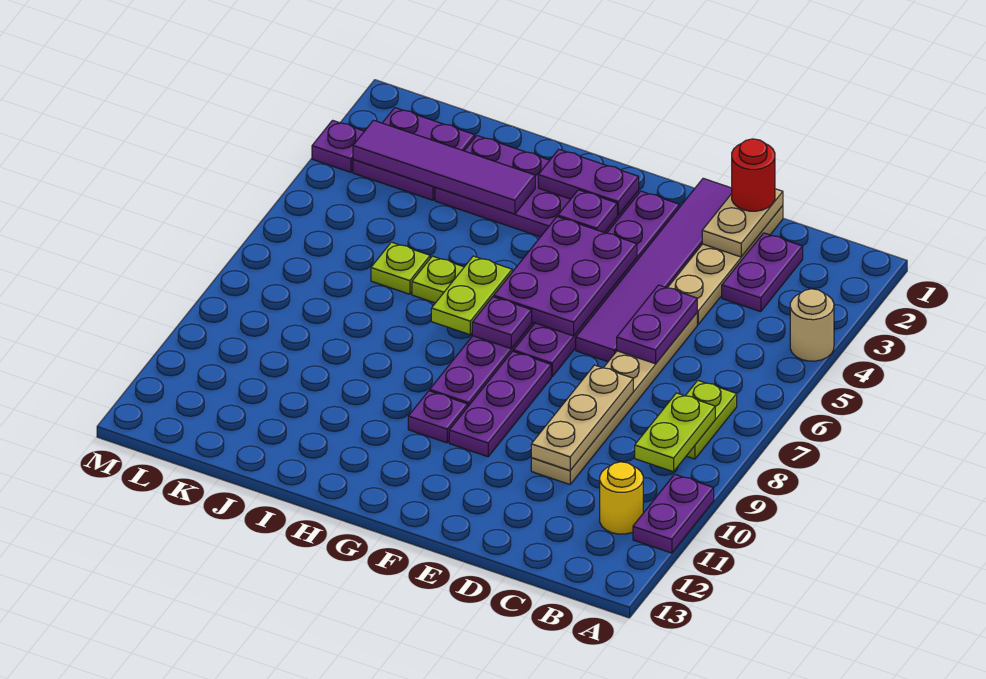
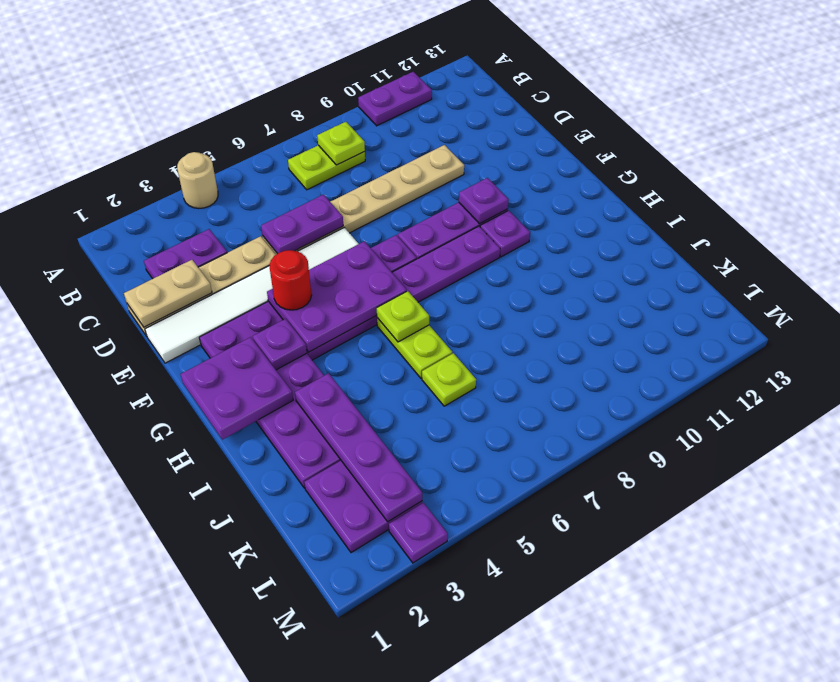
lime plate B8:B9 level 2 -> lime plate B8 level 2
yellow round brick B11 level 1 -> none
red round brick D1 level 3 -> red round brick F4 level 3
tan plate D8:D10 level 2 -> none
purple tile E1:E6 level 1 -> white tile E1:E6 level 1
purple plate G2:H2 level 2 -> purple plate G1:H2 level 2
purple plate G7 level 2 -> purple plate F10 level 2
lime plate H6:H7 level 2 -> lime plate H6 level 2
purple tile I3:L3 level 2 -> purple plate I3:L3 level 2

